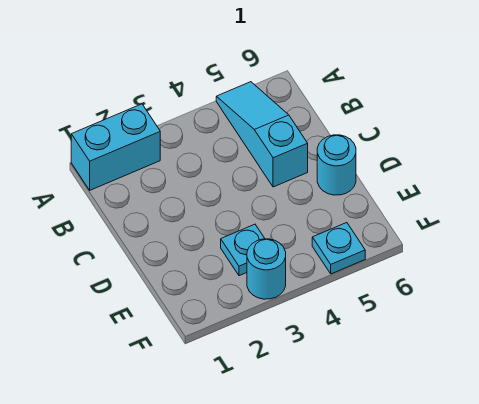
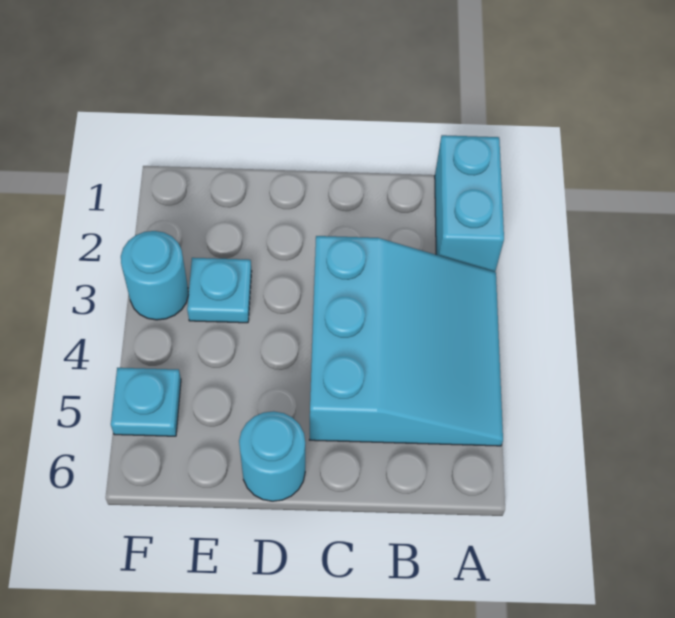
cyan slope A5:C5 level 1 top C -> cyan slope A3:C5 level 1 top C

